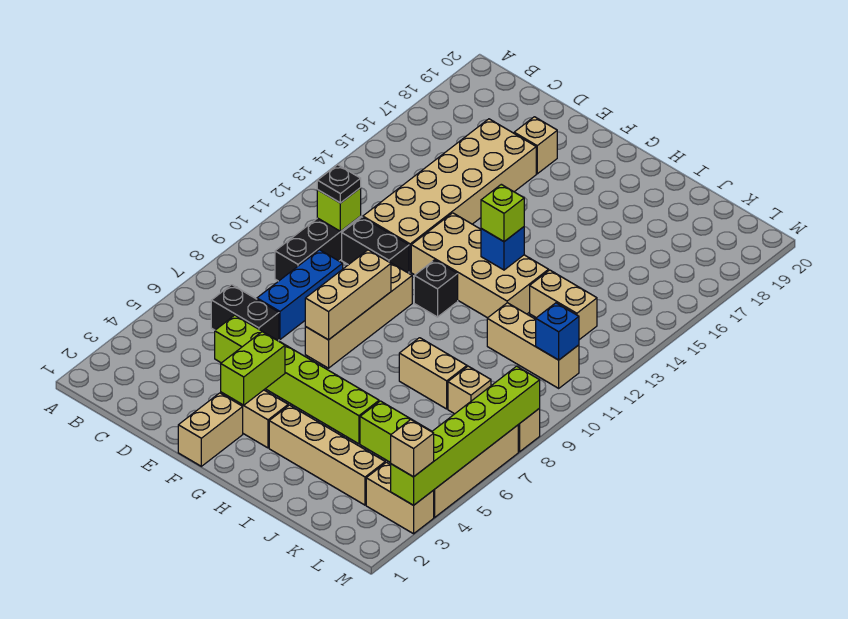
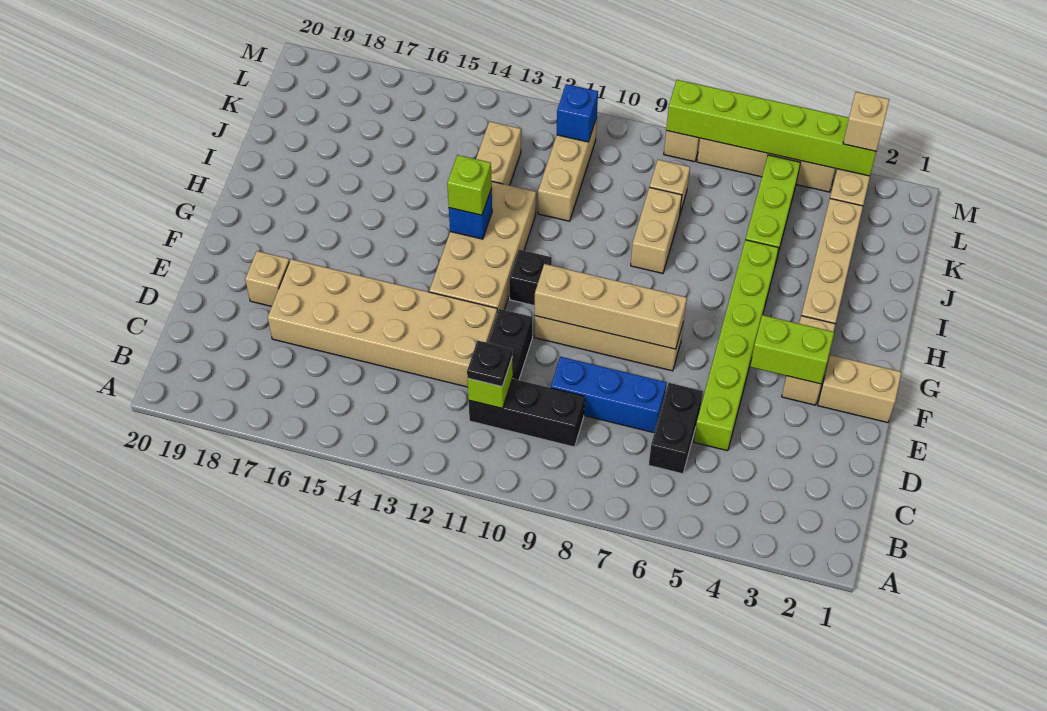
tan brick F7:F9 level 2 -> tan brick F7:F10 level 2

